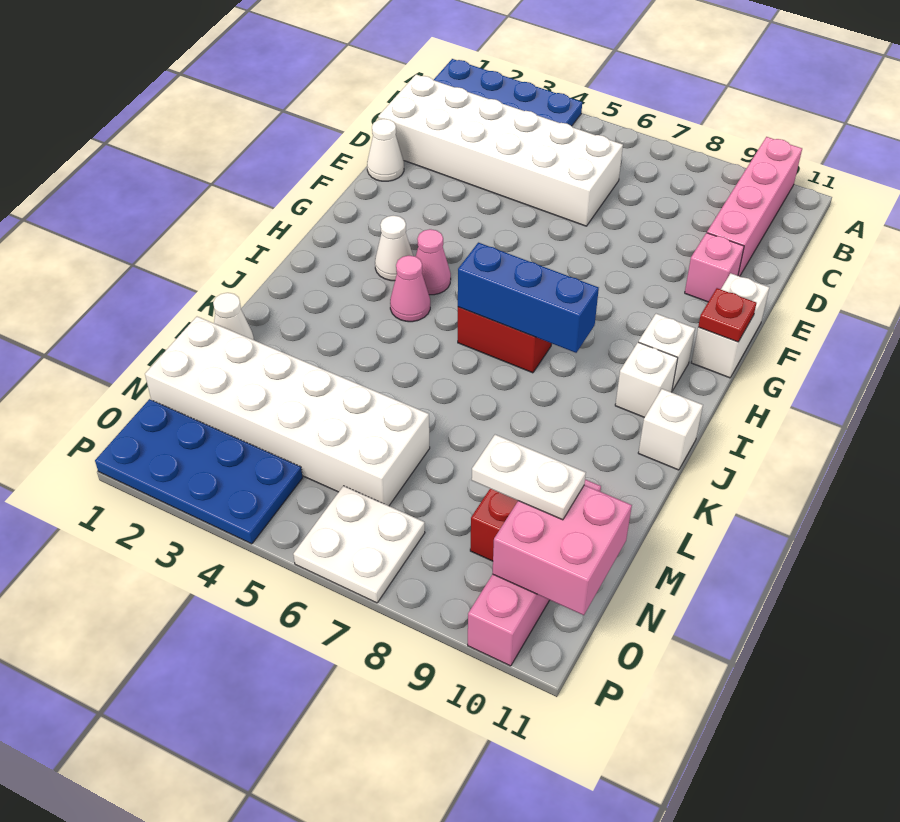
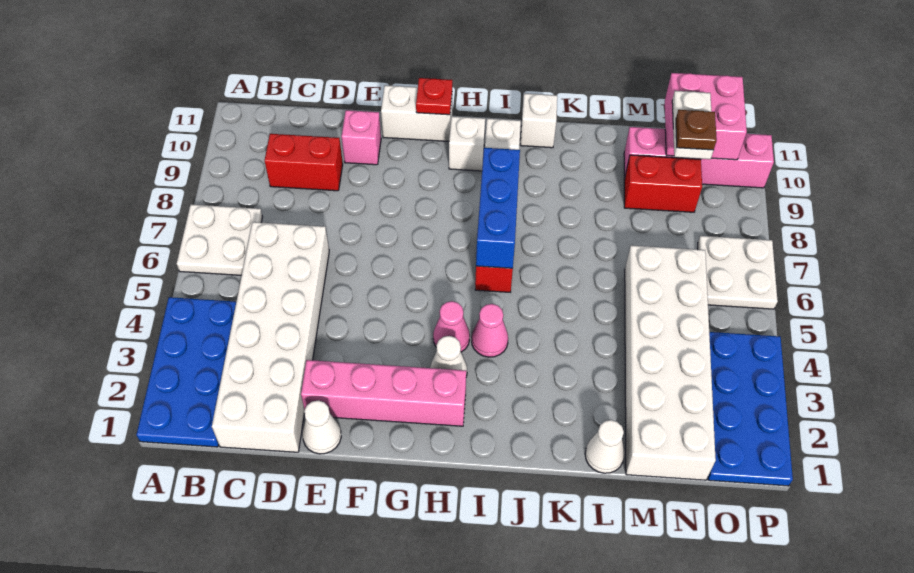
none -> white plate A6:B7 level 1
pink brick A10:D10 level 1 -> pink brick E2:H2 level 1
none -> red brick C9:D9 level 1
none -> brown plate N9 level 4

